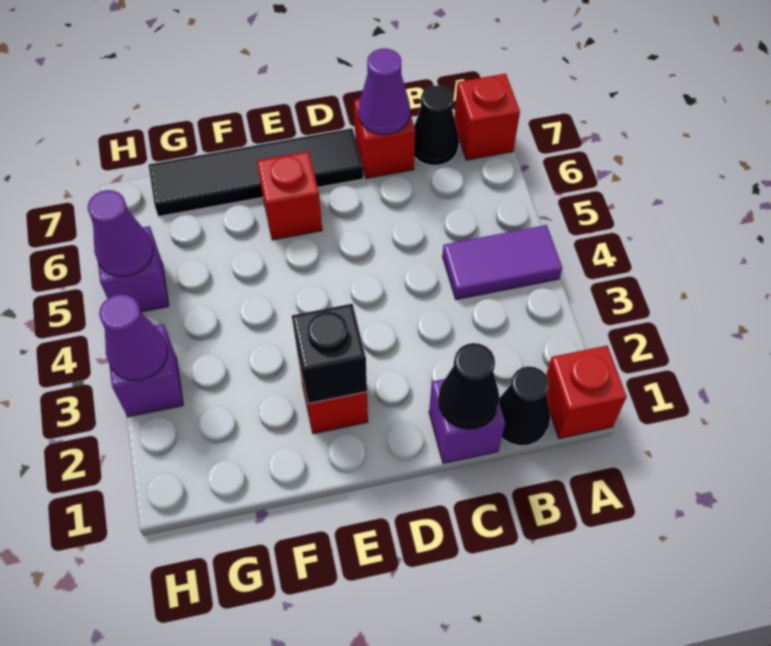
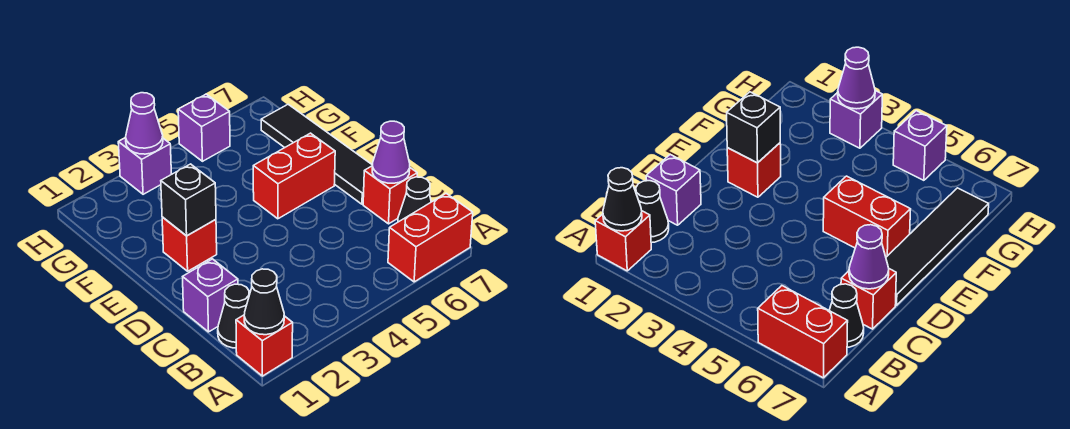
purple tile A4:B4 level 1 -> none
red brick A7 level 1 -> red brick A6:A7 level 1
black cone C1 level 2 -> black cone A1 level 2
red brick E6 level 1 -> red brick E5:E6 level 1
purple cone H5 level 2 -> none

